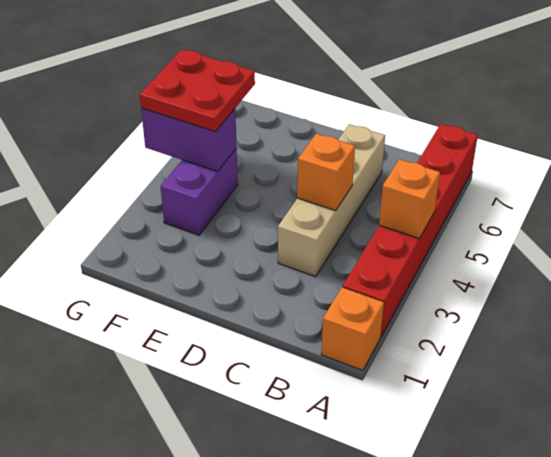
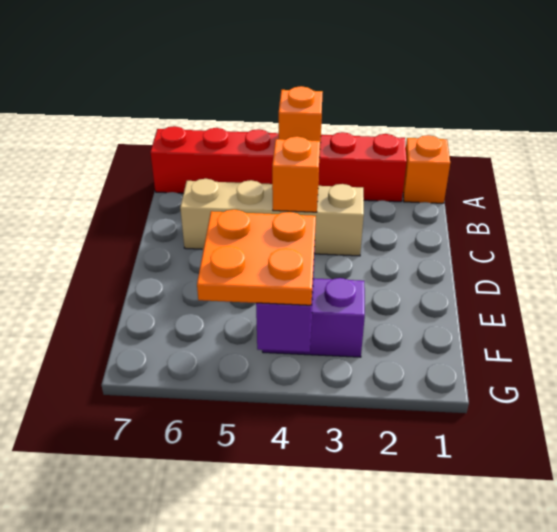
red plate F4:G5 level 3 -> orange plate F4:G5 level 3

